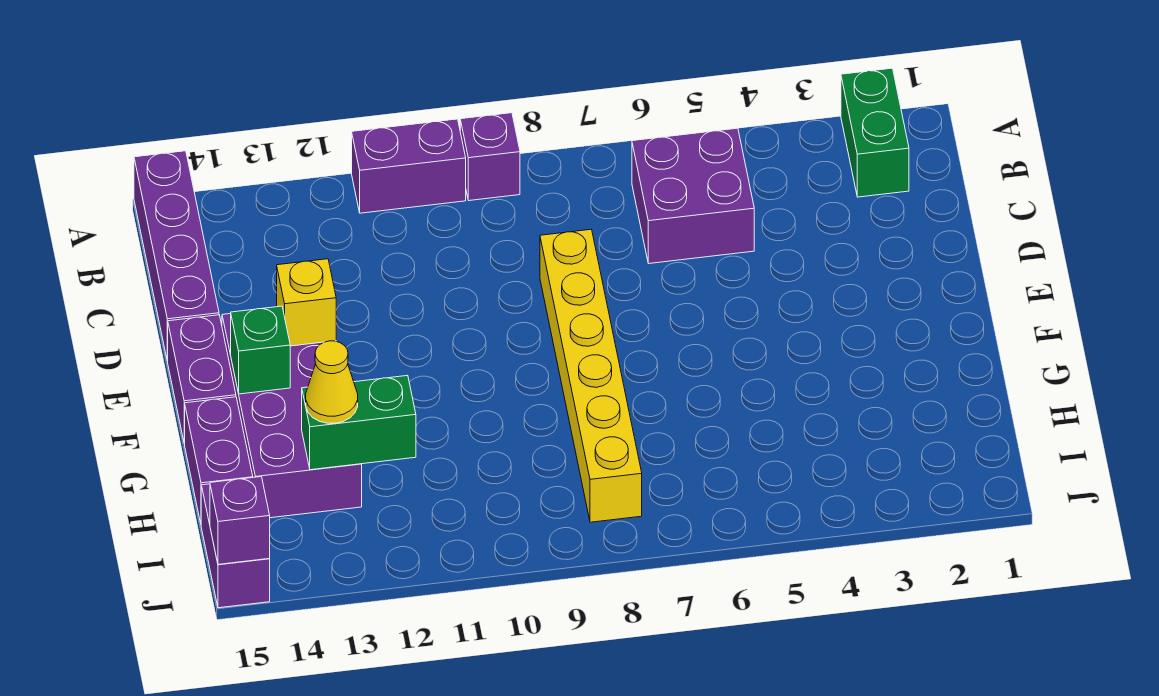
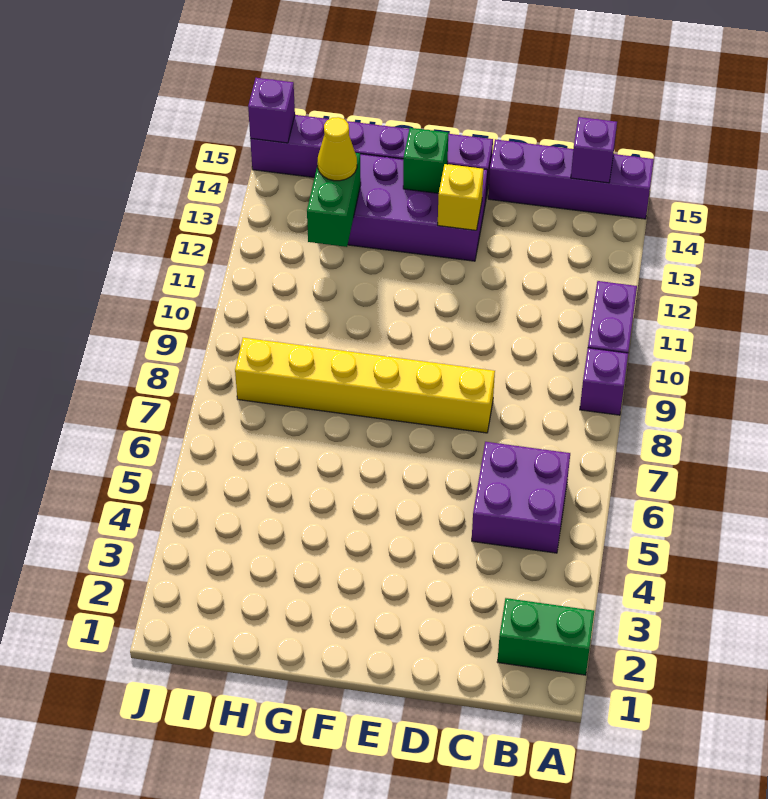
none -> purple brick B15 level 2

